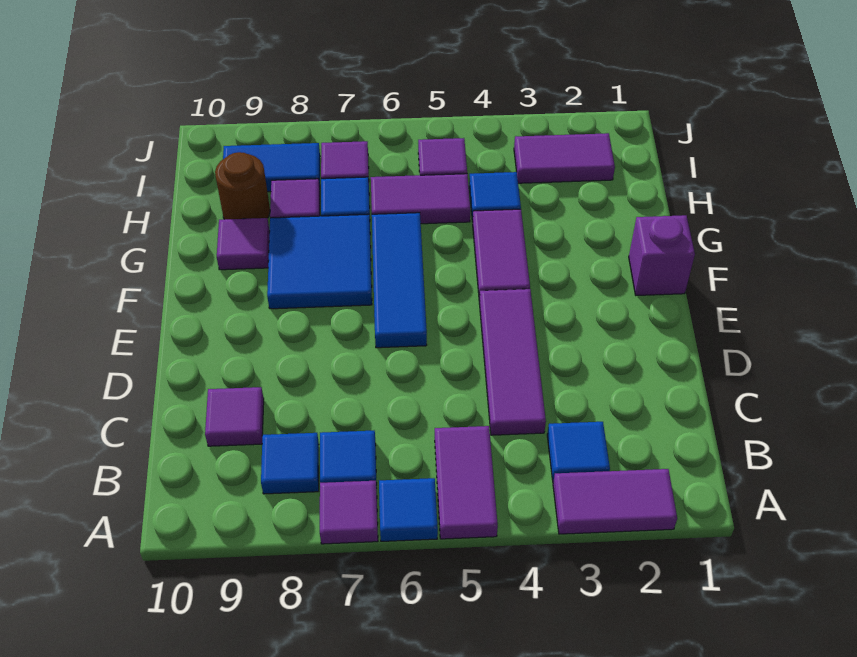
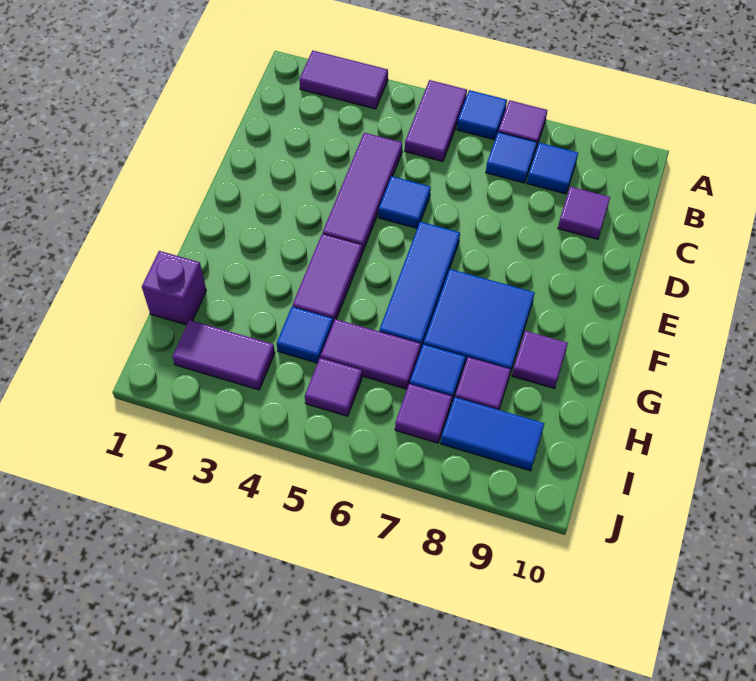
blue tile B3 level 1 -> blue tile D5 level 1
purple brick F1 level 1 -> purple brick H1 level 1
brown round brick H9 level 1 -> none

